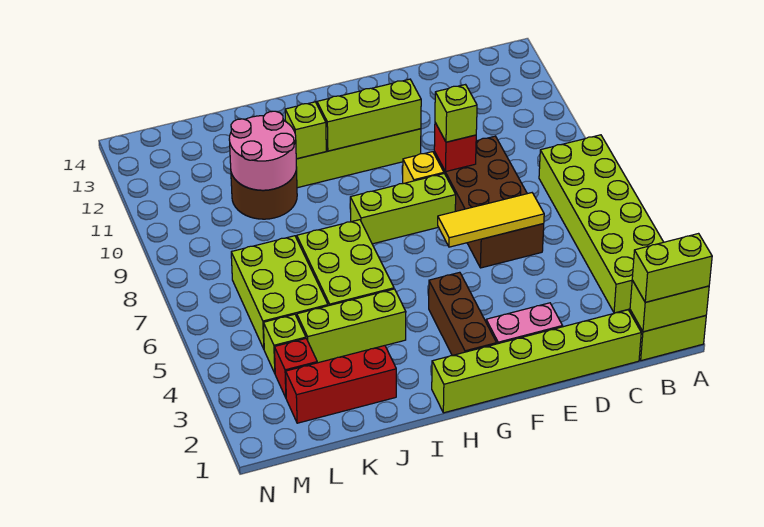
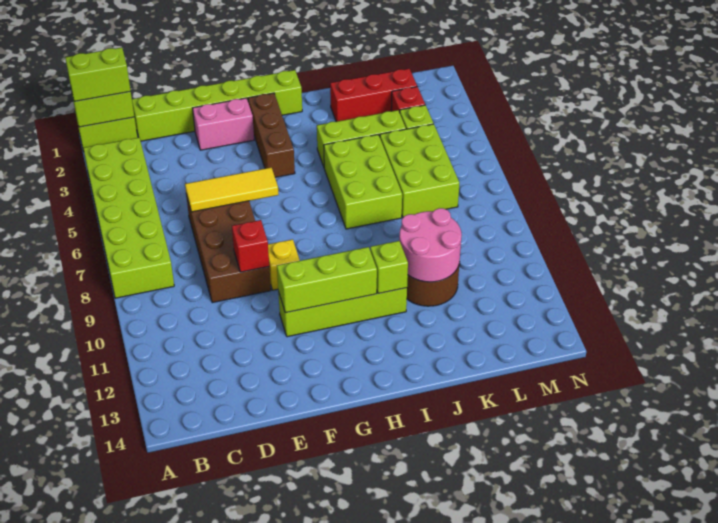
lime brick E9 level 3 -> none
lime brick F8:H8 level 1 -> none

